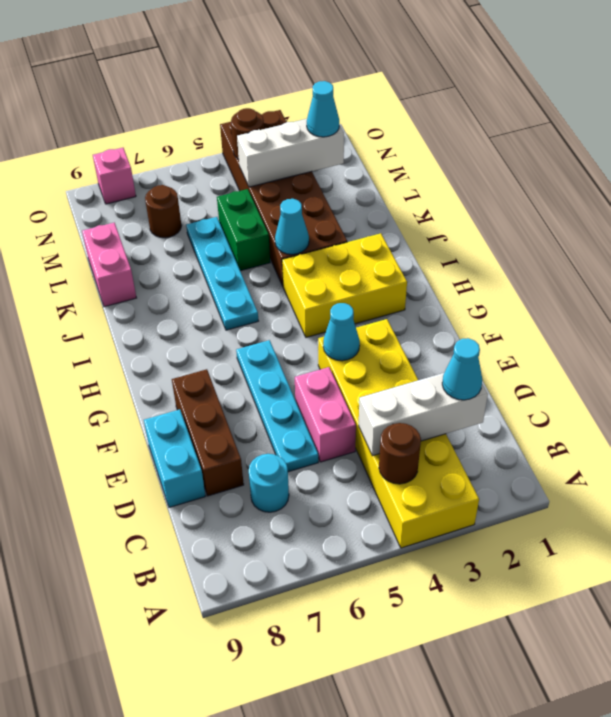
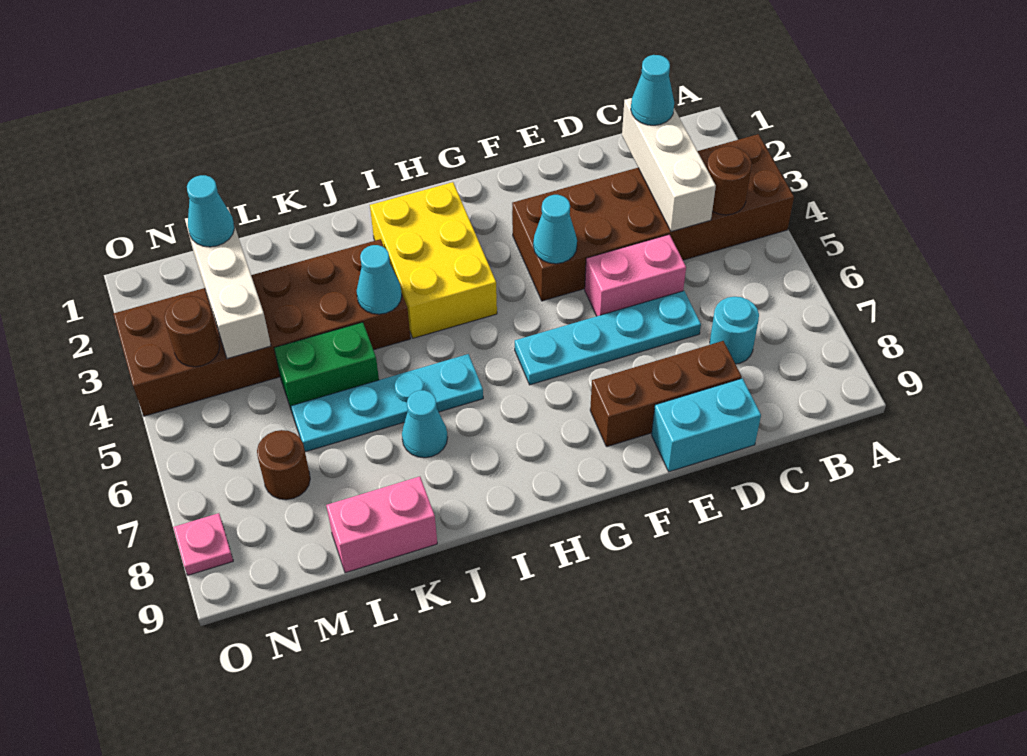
yellow brick A3:F4 level 1 -> brown brick A3:F4 level 1
none -> cyan cone J7 level 1
pink brick O8 level 1 -> pink plate O8 level 1

